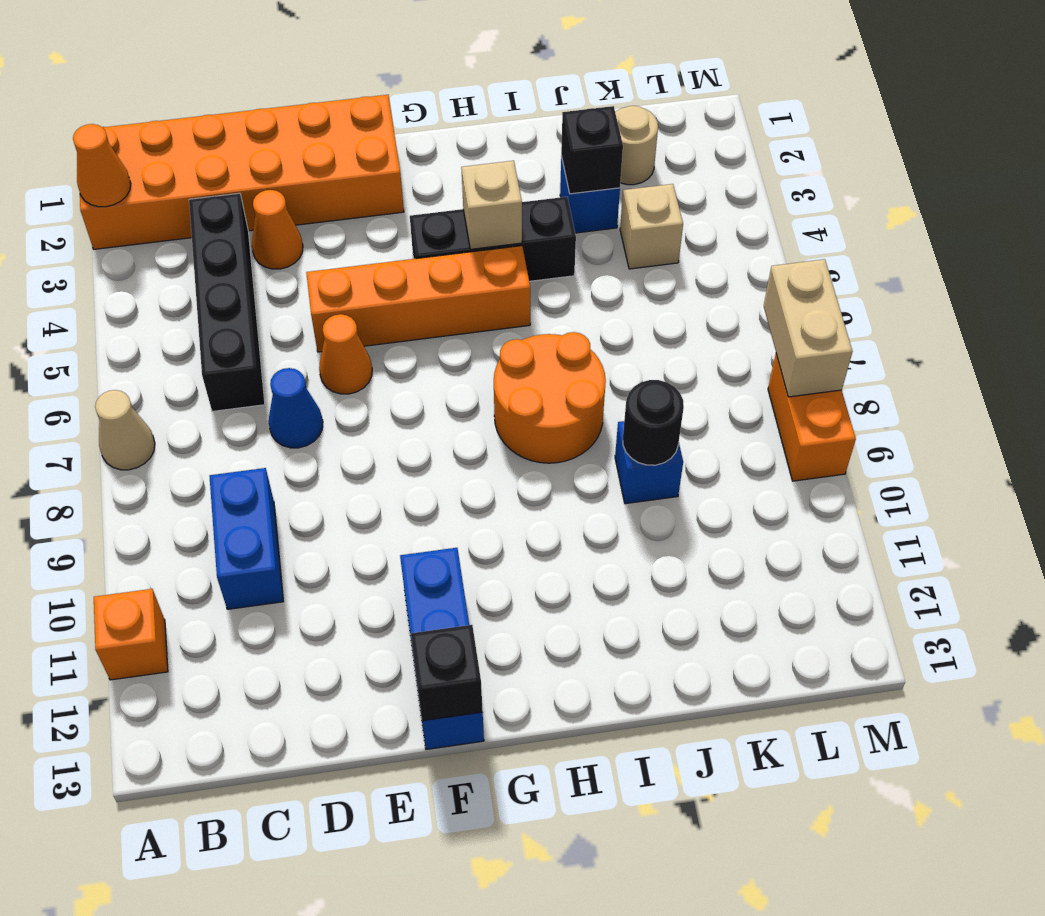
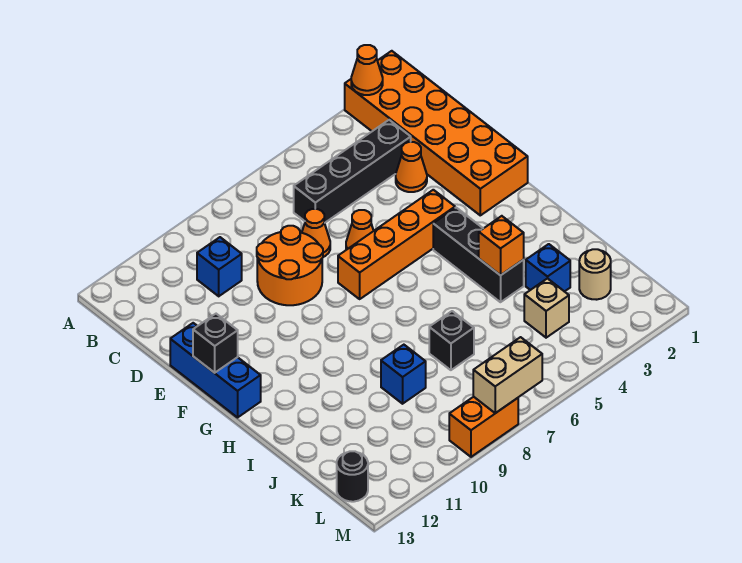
tan cone A7 level 1 -> none
orange brick A11 level 1 -> orange brick I4 level 2
blue brick C9:C10 level 1 -> blue brick C10 level 1
blue cone D7 level 1 -> orange cone D7 level 1
orange brick E5:H5 level 1 -> orange brick F4:F7 level 1
blue brick F11:F13 level 1 -> blue brick E13:G13 level 1
tan brick H4 level 2 -> none
orange round brick H7:I8 level 1 -> orange round brick D8:E9 level 1
black brick J3 level 2 -> black brick J7 level 1
black round brick J9 level 2 -> black round brick L13 level 1

